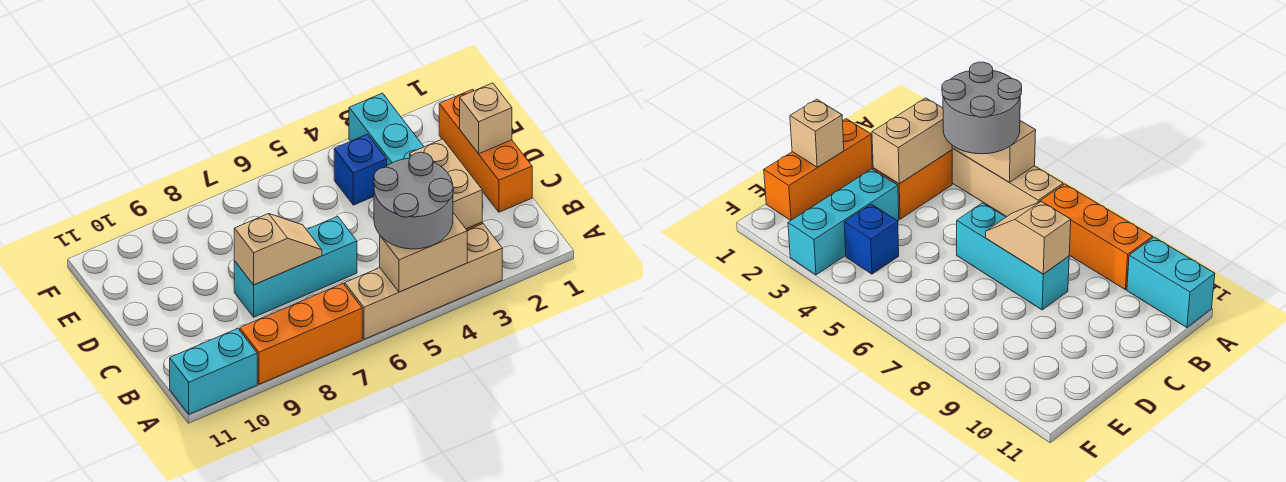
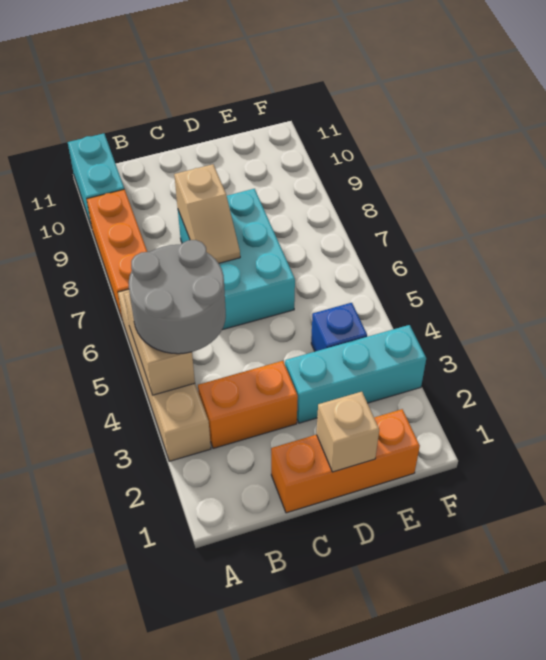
tan brick B3:C3 level 2 -> none
cyan brick C6:C8 level 1 -> cyan brick C6:D8 level 1

